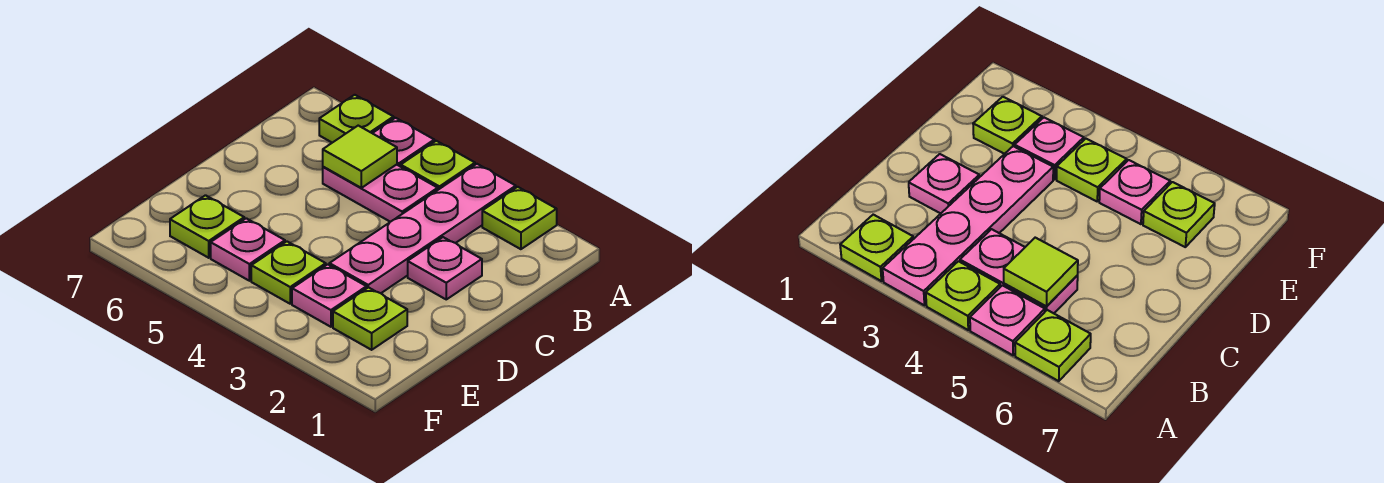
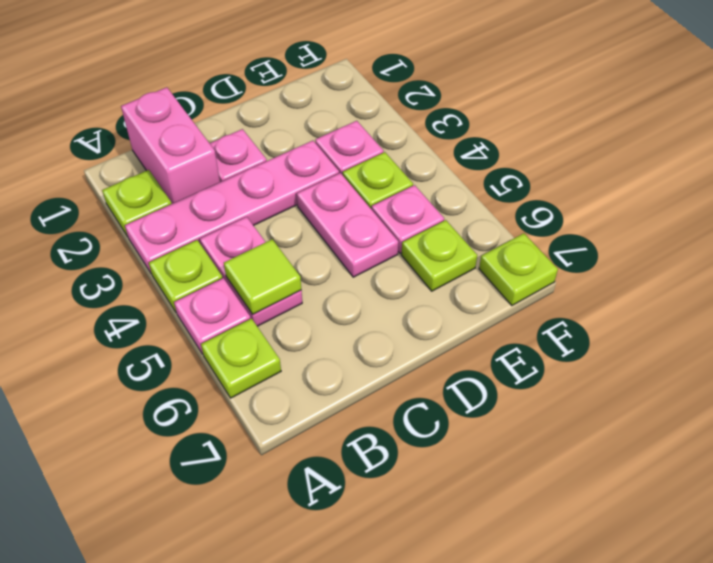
none -> pink brick B1:B2 level 1
none -> pink plate D4:D5 level 1
lime plate E2 level 1 -> lime plate F7 level 1

